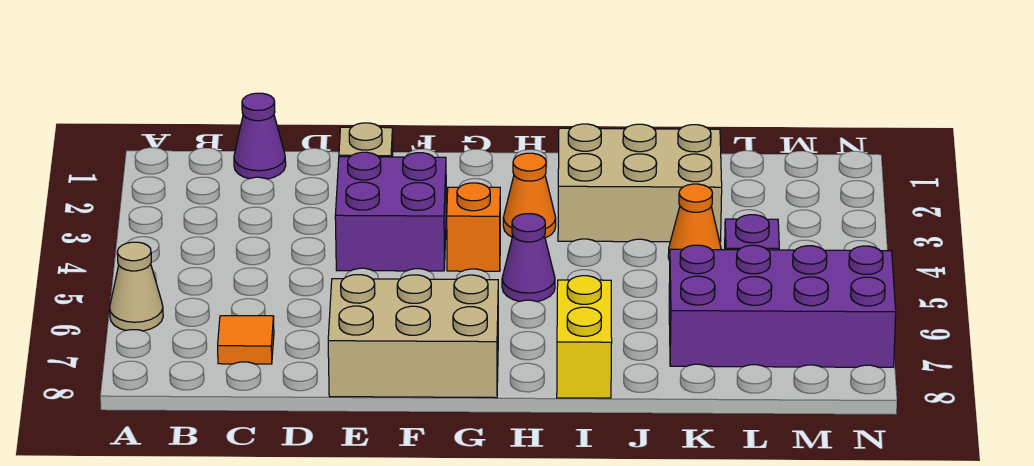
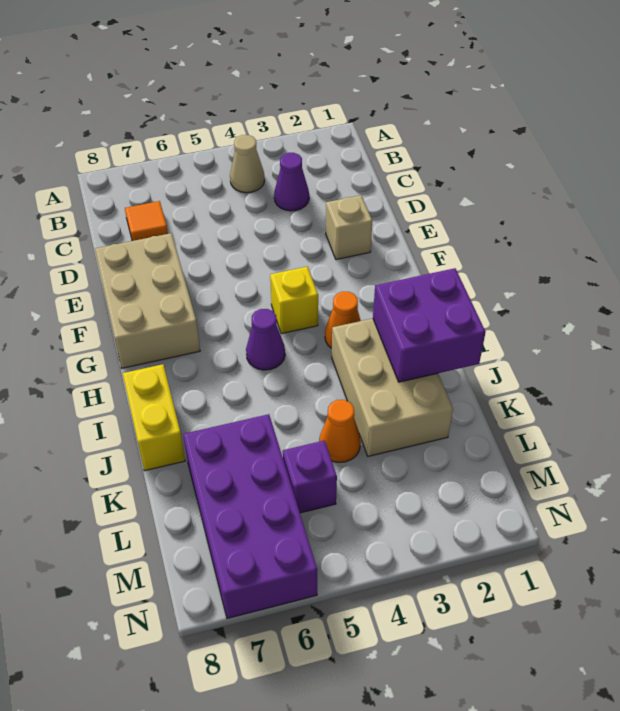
tan cone A6 level 1 -> tan cone B4 level 1
purple cone C1 level 1 -> purple cone C3 level 1
purple brick E3:F4 level 1 -> purple brick I1:J2 level 2
orange brick G4 level 1 -> yellow brick G4 level 1
yellow brick I7:I8 level 1 -> yellow brick I8:J8 level 1

